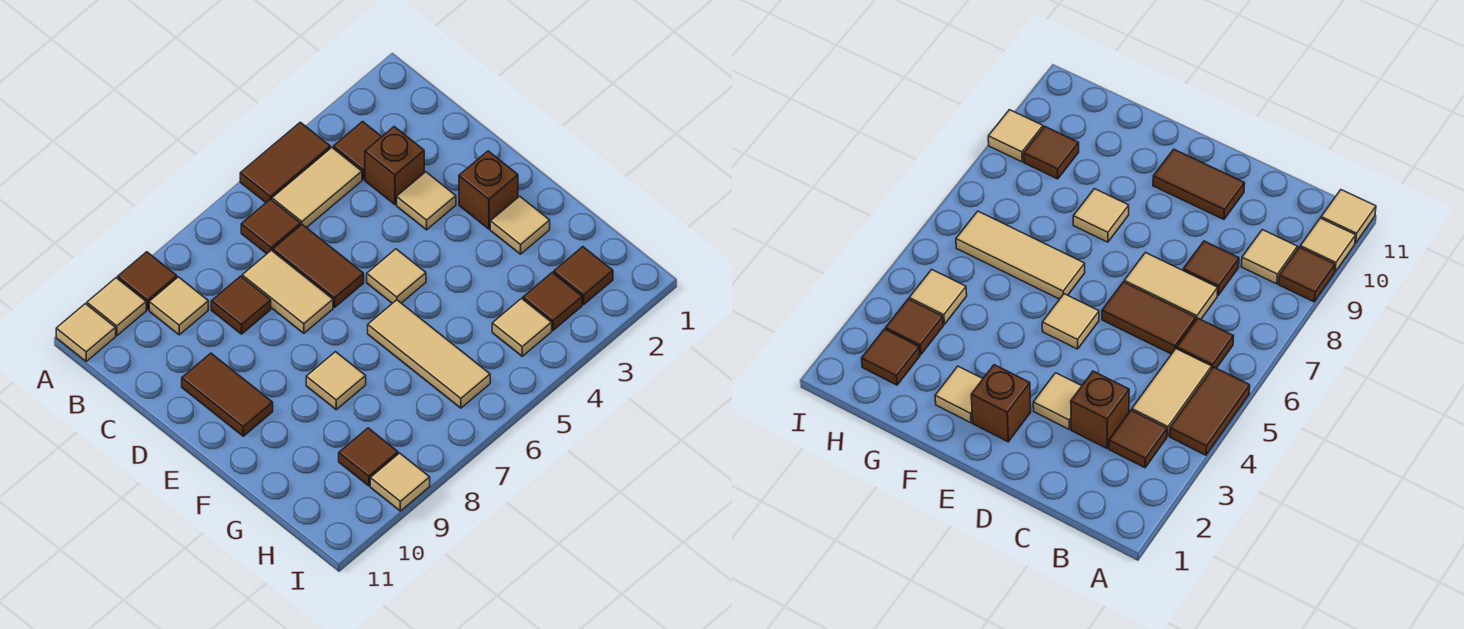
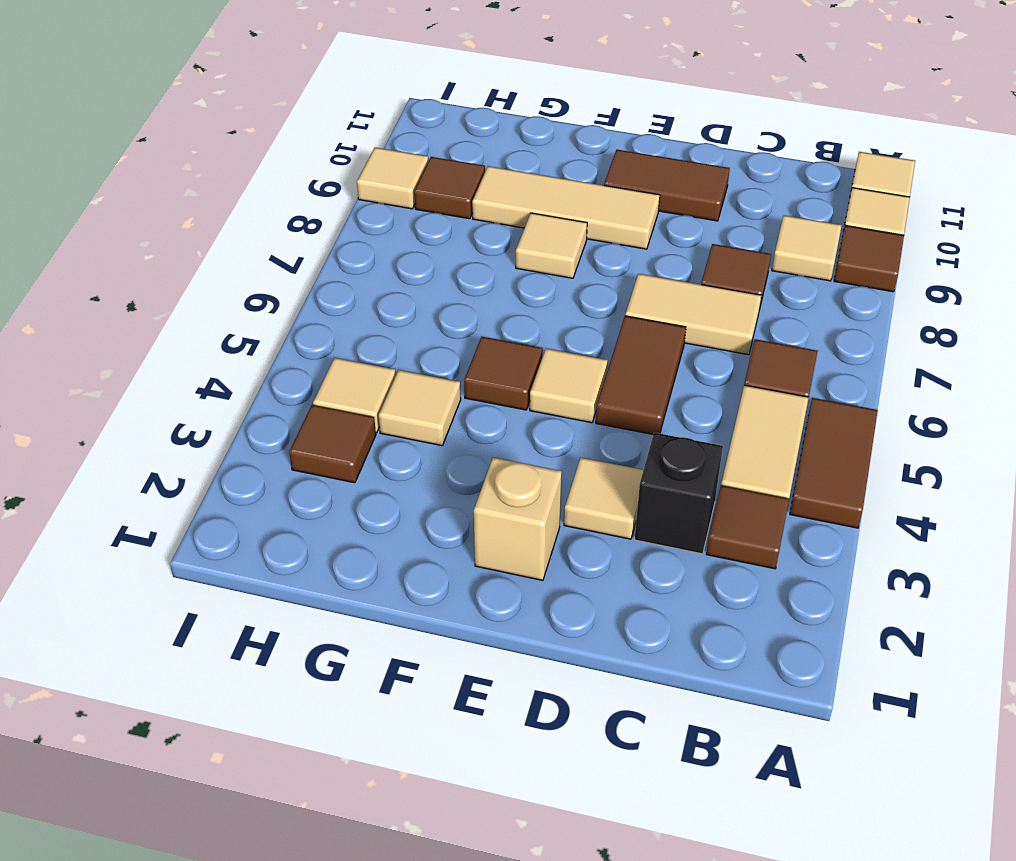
brown brick C3 level 1 -> black brick C3 level 1
brown tile C6:D6 level 1 -> brown tile D5:D6 level 1
brown brick E2 level 1 -> tan brick E2 level 1
tan tile F2 level 1 -> tan tile G4 level 1
tan tile F6:H6 level 1 -> tan tile E9:G9 level 1
brown tile H2 level 1 -> brown tile F5 level 1

